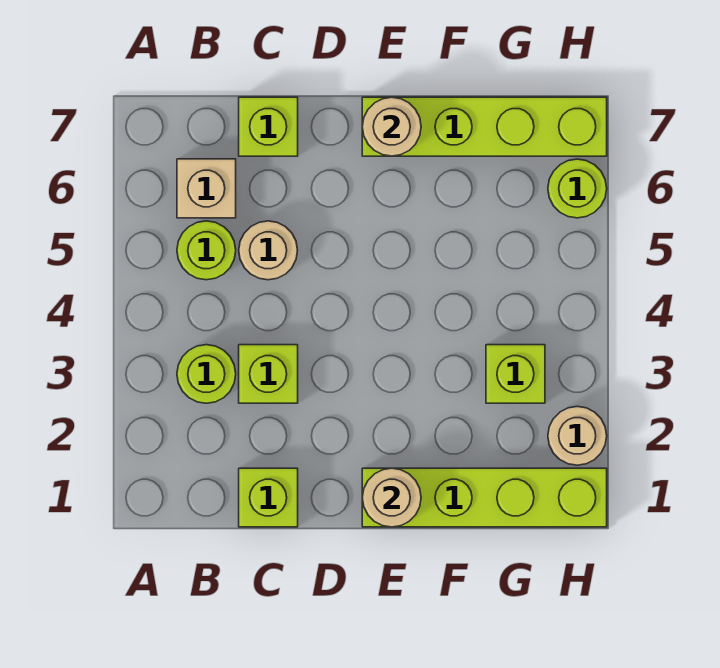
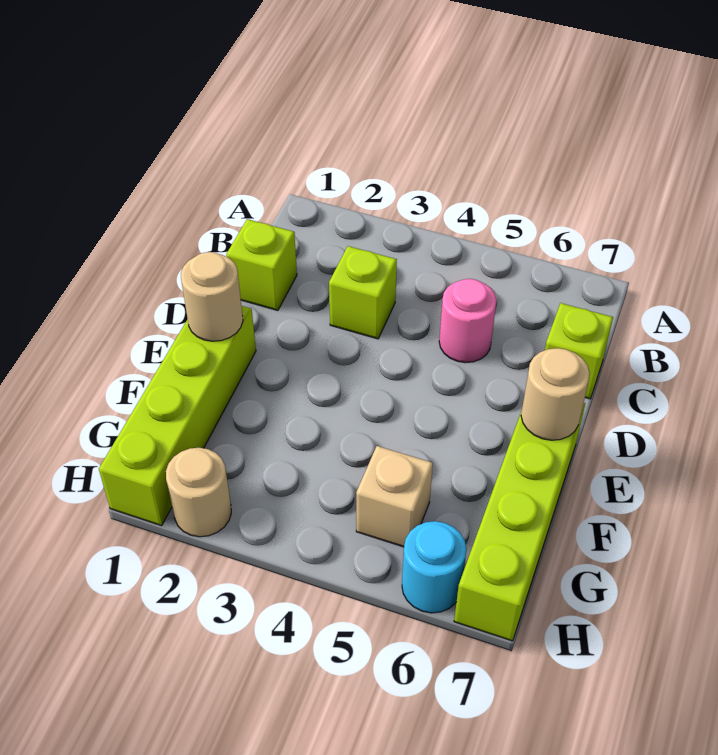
lime round brick B3 level 1 -> none
lime round brick B5 level 1 -> none
tan brick B6 level 1 -> tan brick G5 level 1
tan round brick C5 level 1 -> pink round brick C5 level 1
lime brick G3 level 1 -> none
lime round brick H6 level 1 -> cyan round brick H6 level 1

